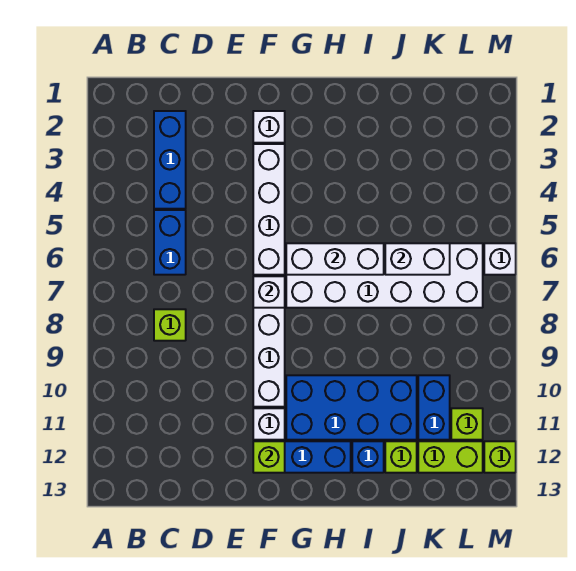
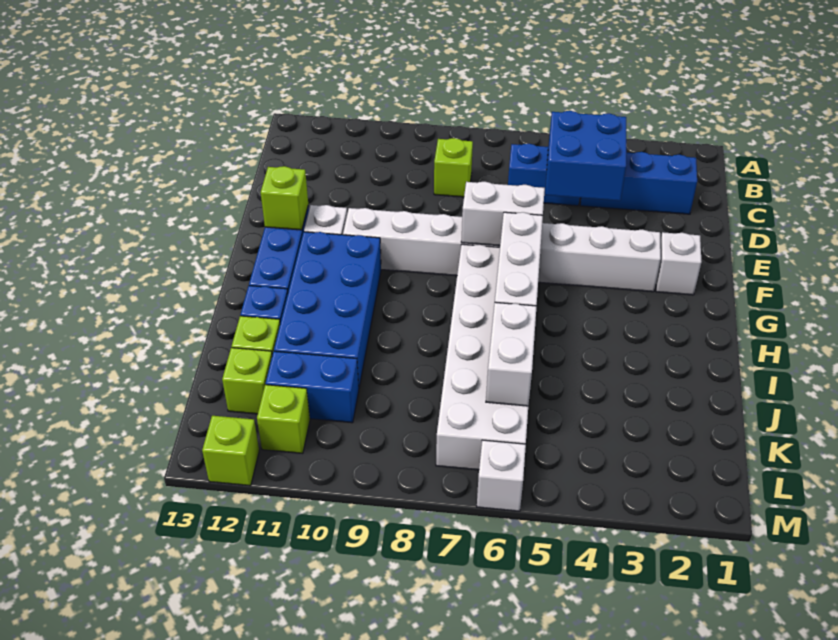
none -> blue brick C4:D5 level 2
white brick F7 level 2 -> white brick F6:F7 level 2
lime brick K12:L12 level 1 -> lime brick K12 level 1

